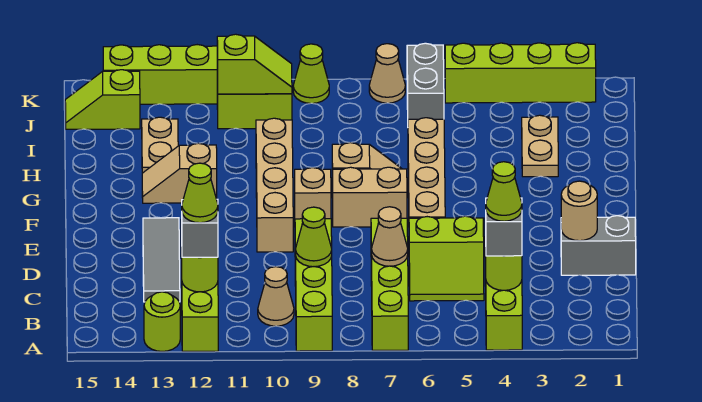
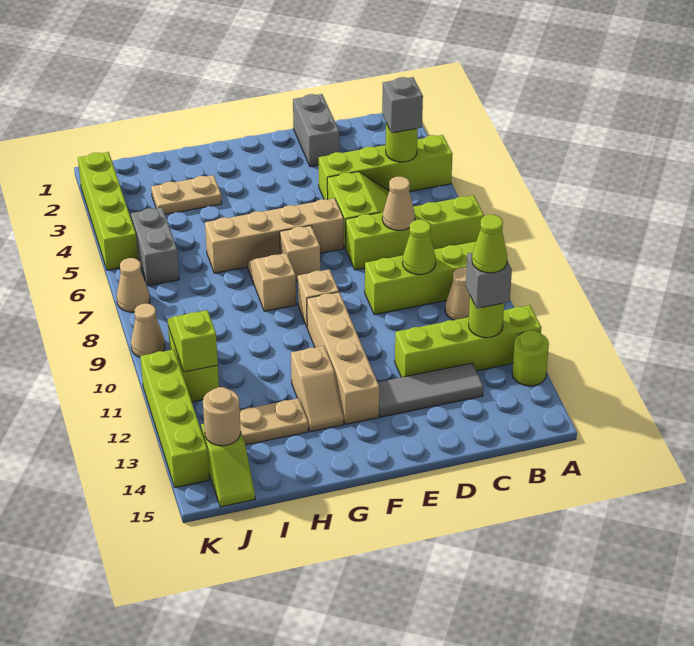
lime cone B4 level 4 -> none
tan round brick D2 level 2 -> tan round brick J14 level 2
tan brick E10:H10 level 1 -> tan brick F10:F13 level 1
tan brick F7:F8 level 1 -> tan brick F7 level 1
grey brick J6:K6 level 1 -> grey brick J5:J6 level 1
lime cone K9 level 1 -> tan cone K9 level 1

